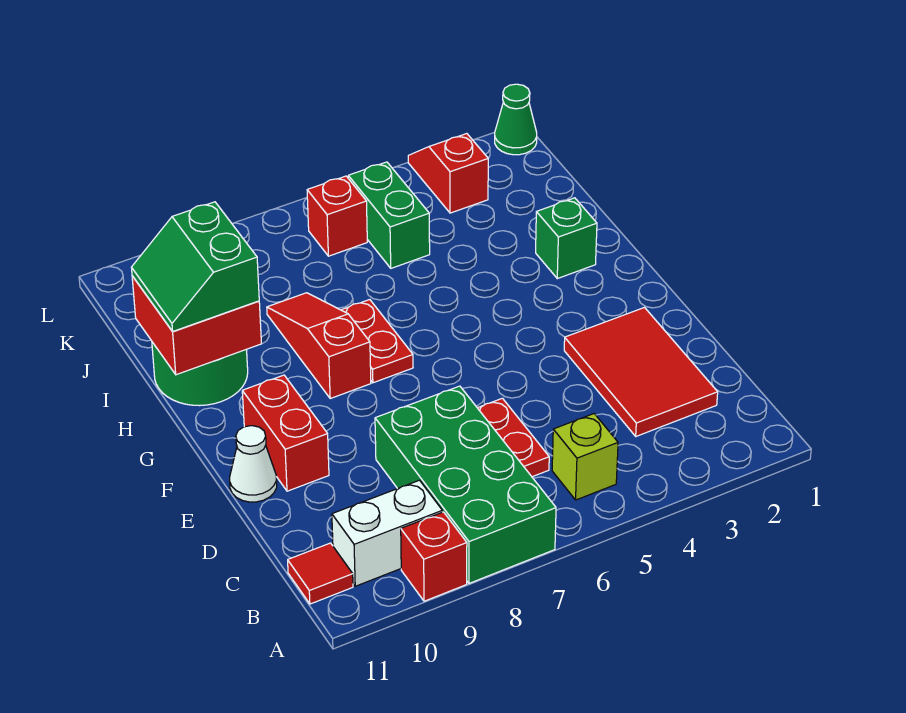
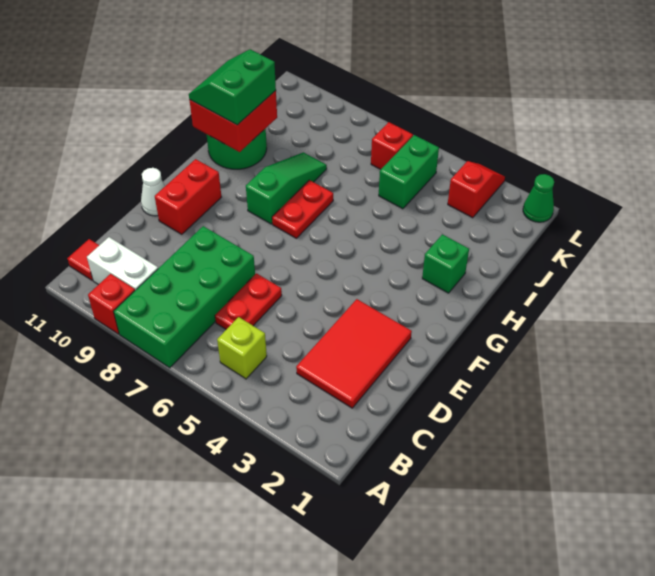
red slope G8:I8 level 1 top G -> green slope G8:I8 level 1 top G

